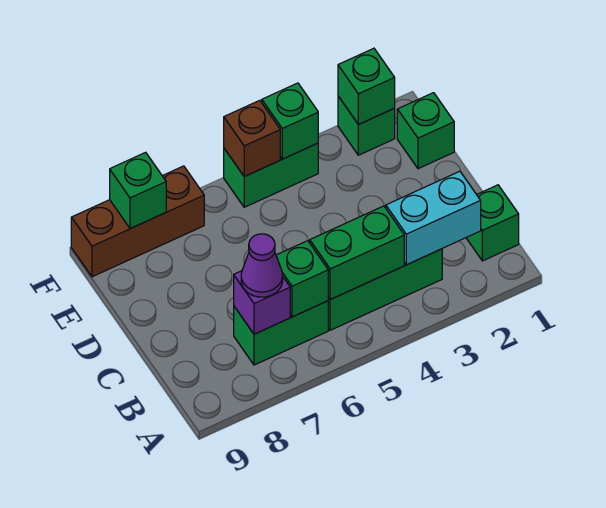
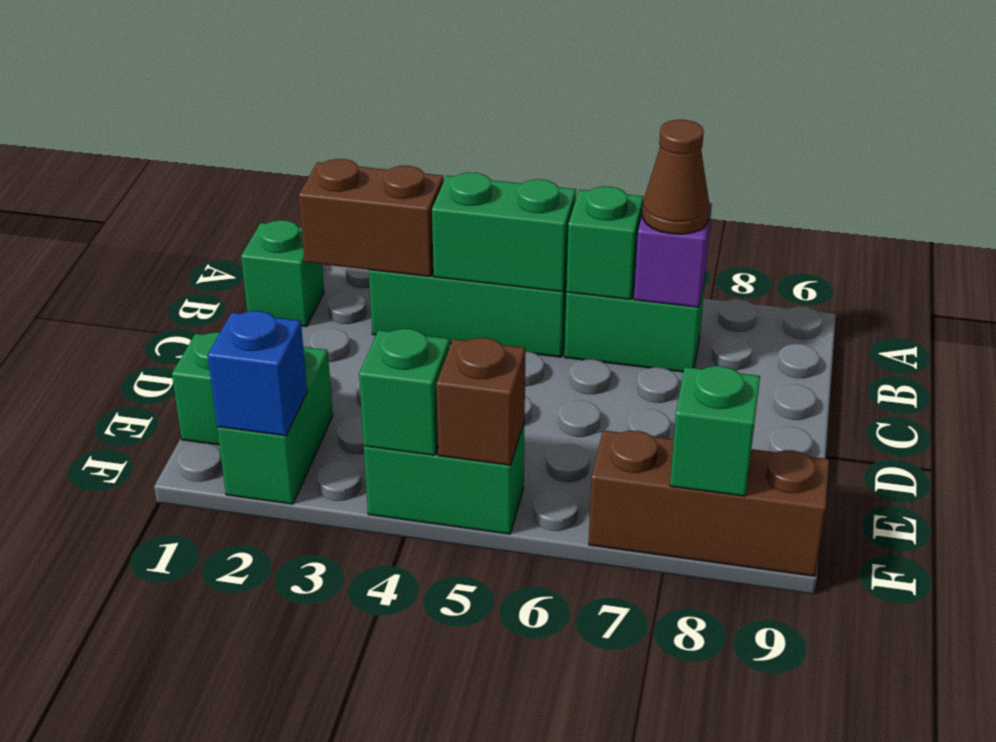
cyan brick B2:B3 level 2 -> brown brick B2:B3 level 2
purple cone B7 level 3 -> brown cone B7 level 3
green brick F2 level 1 -> green brick E2:F2 level 1
green brick F2 level 2 -> blue brick F2 level 2

